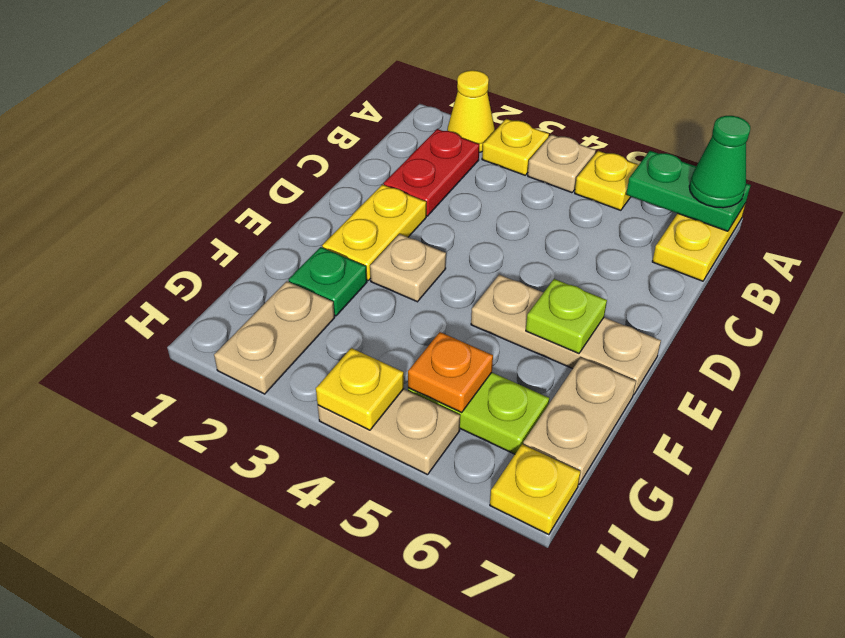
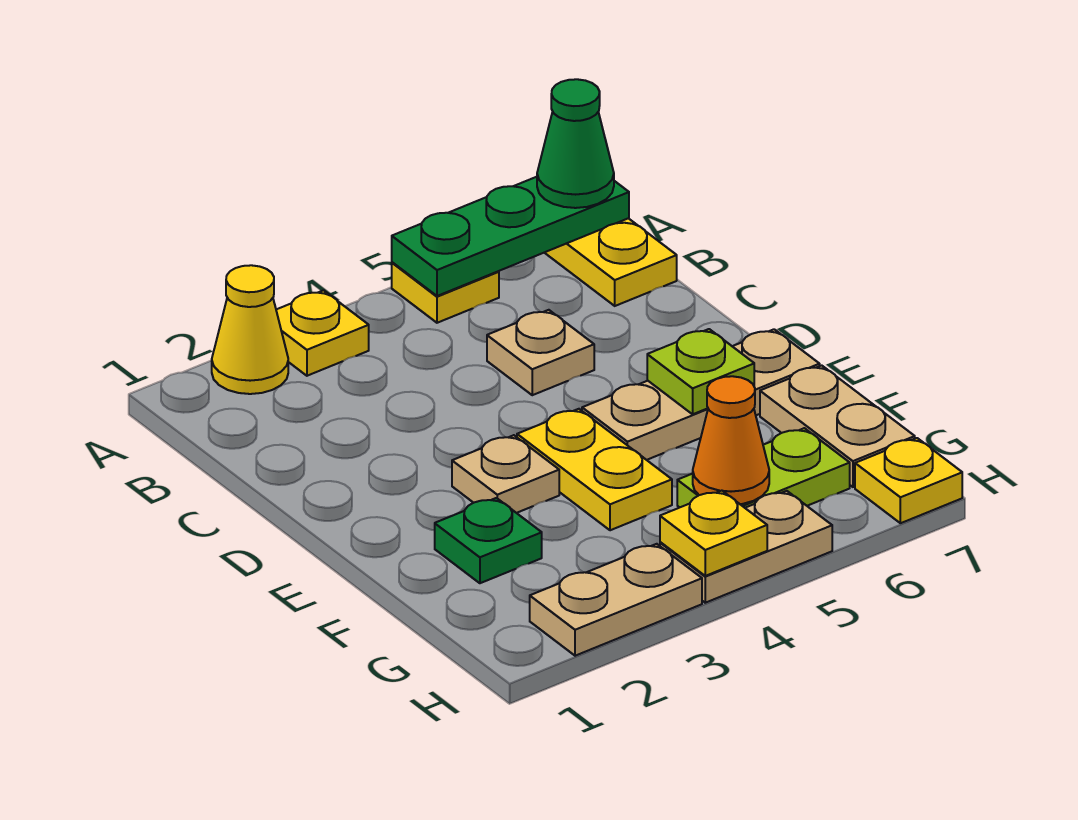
tan plate A4 level 1 -> tan plate C5 level 1
green plate A6:A7 level 2 -> green plate A5:A7 level 2
red plate B2:C2 level 1 -> none
yellow plate D2:E2 level 1 -> yellow plate E4:F4 level 1
tan plate G2:H2 level 1 -> tan plate H2:H3 level 1
orange plate G5 level 2 -> orange cone G5 level 2

